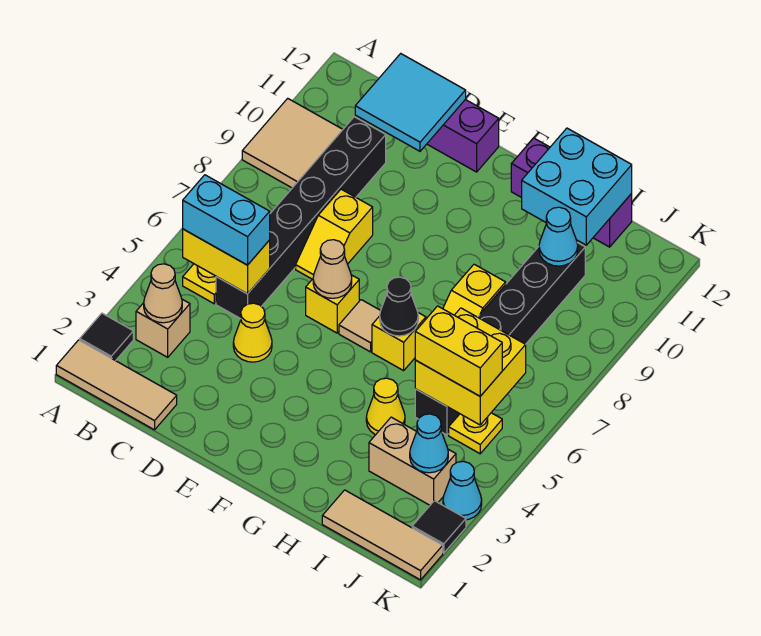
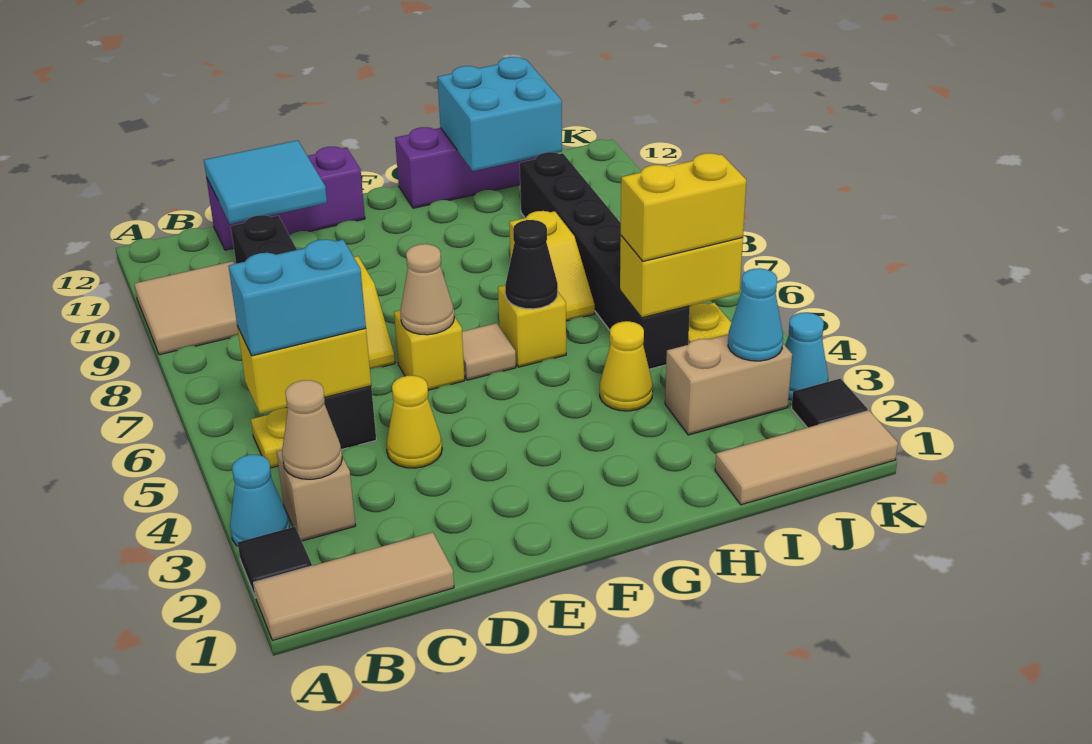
yellow brick I5:J6 level 2 -> yellow brick I5:J5 level 2
cyan cone I10 level 2 -> cyan cone A3 level 1

